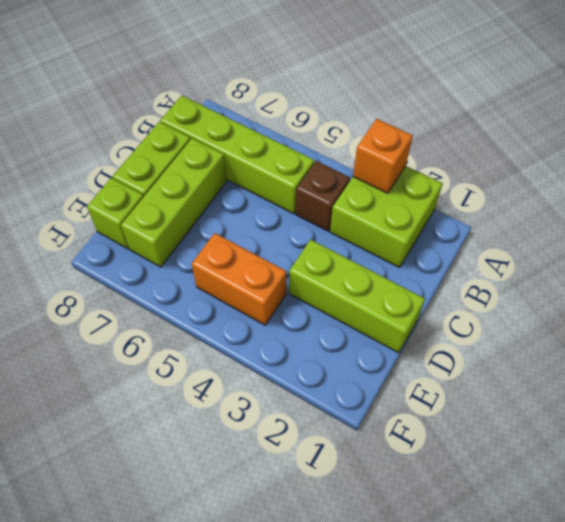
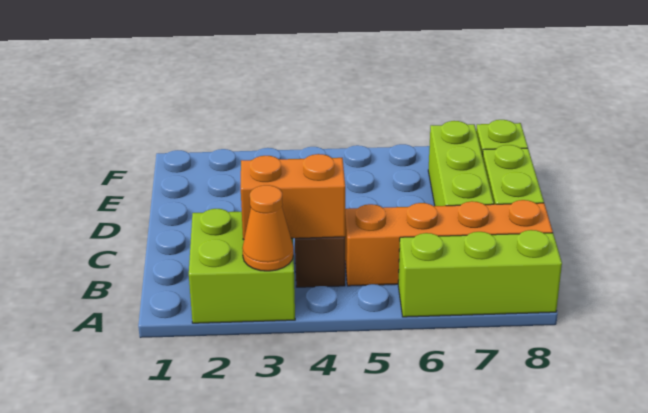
orange brick A3 level 2 -> orange cone A3 level 2
lime brick B5:B8 level 1 -> orange brick B5:B8 level 1
lime brick D1:D3 level 1 -> lime brick A6:A8 level 1
orange brick E4:E5 level 1 -> orange brick B3:B4 level 2

